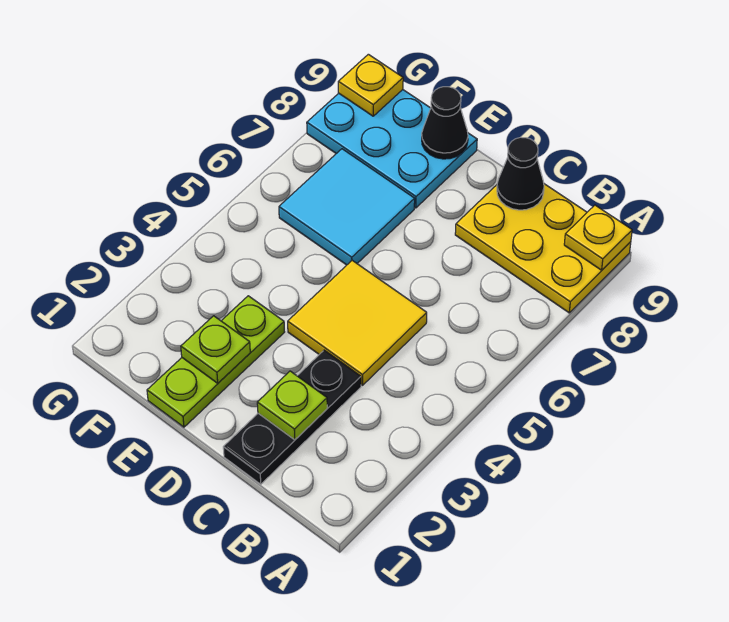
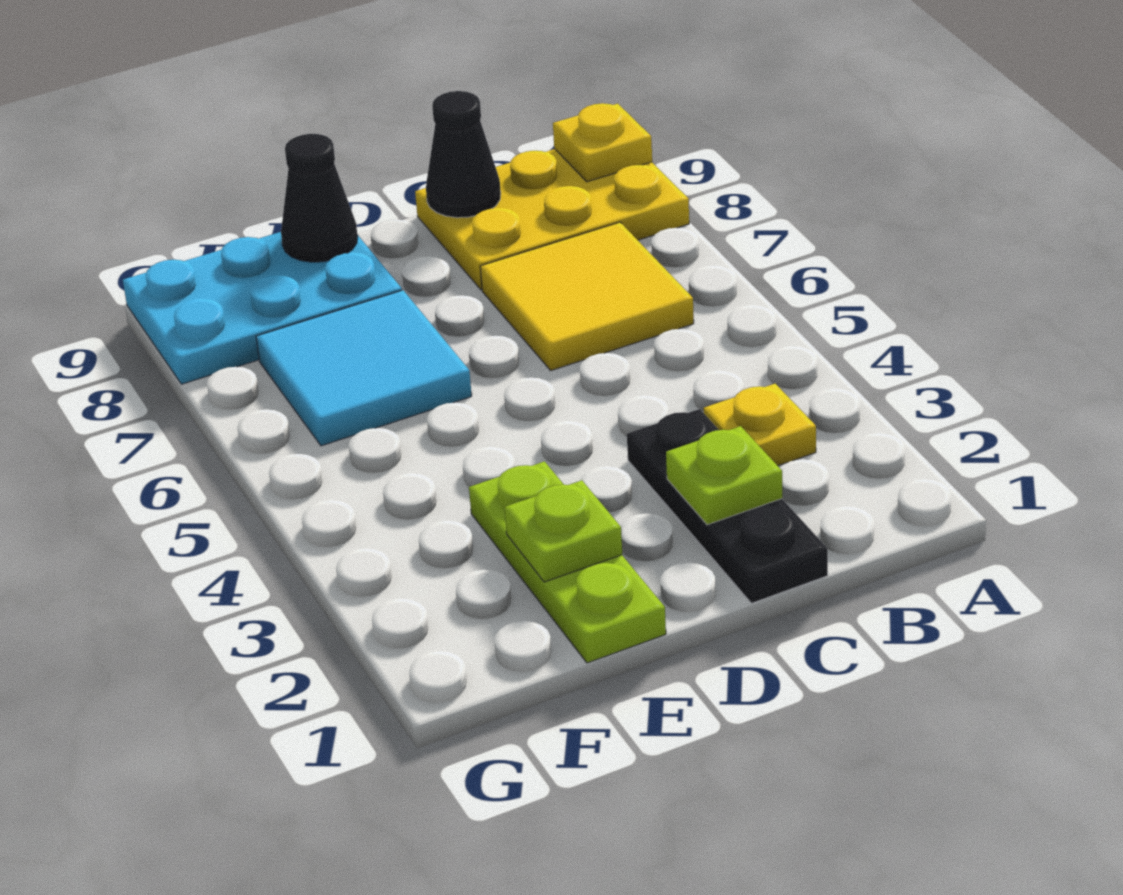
yellow tile C4:D5 level 1 -> yellow tile B6:C7 level 1
yellow plate G9 level 2 -> yellow plate B3 level 1

